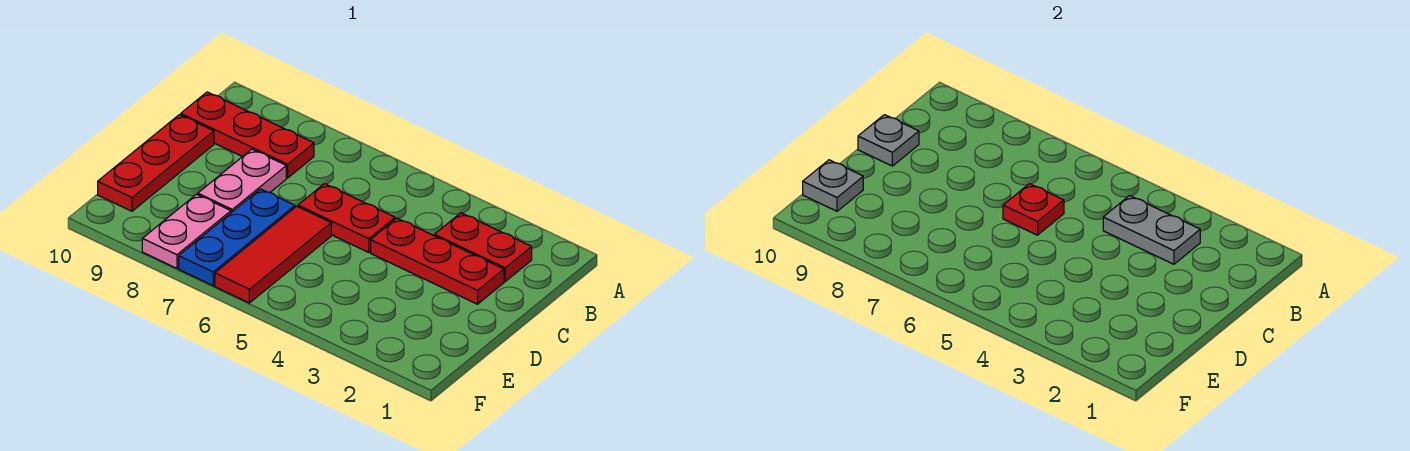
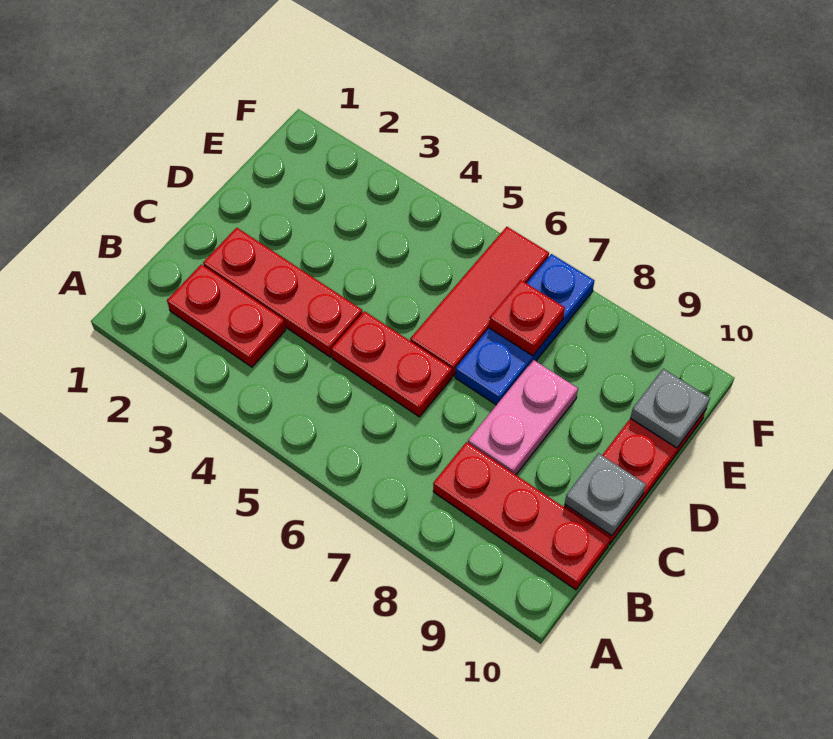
grey plate B3:B4 level 2 -> none
red plate C6 level 2 -> red plate E7 level 2
pink plate E8:F8 level 1 -> none

